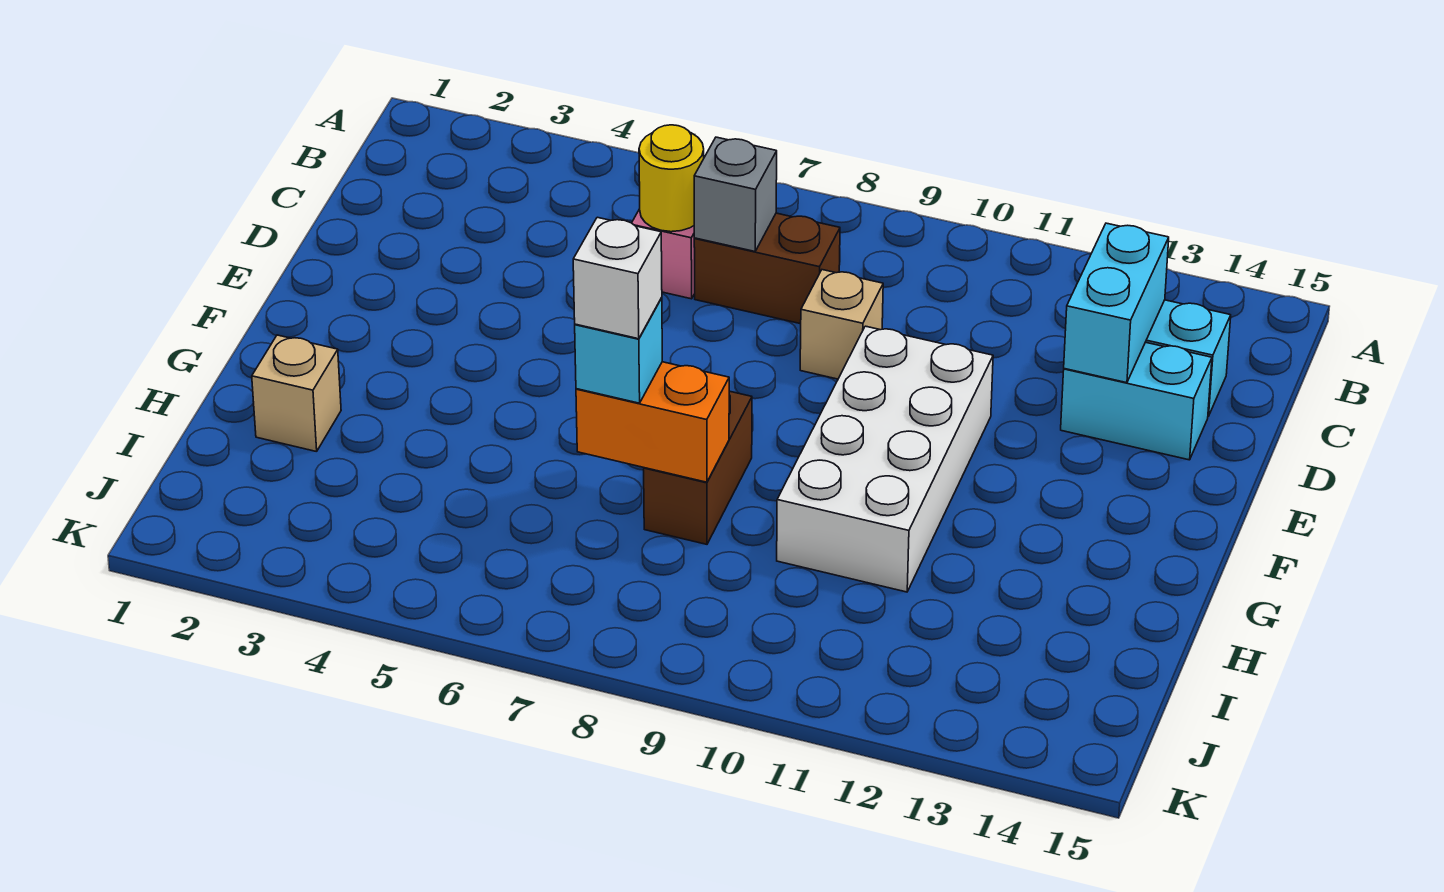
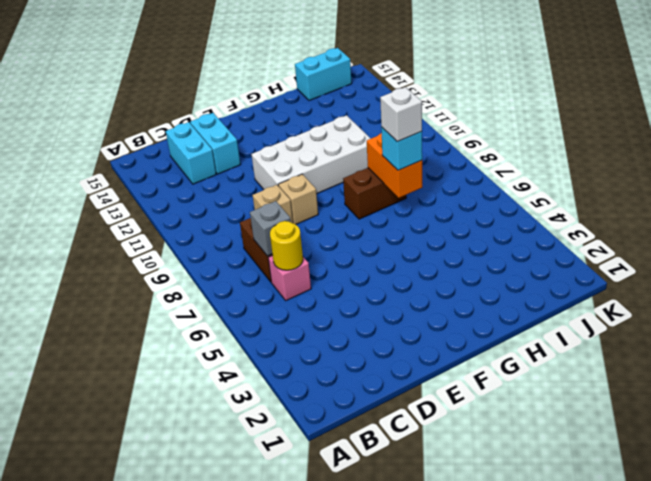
cyan brick C13:D13 level 2 -> cyan brick I15:J15 level 1
tan brick H2 level 1 -> tan brick E9 level 1

